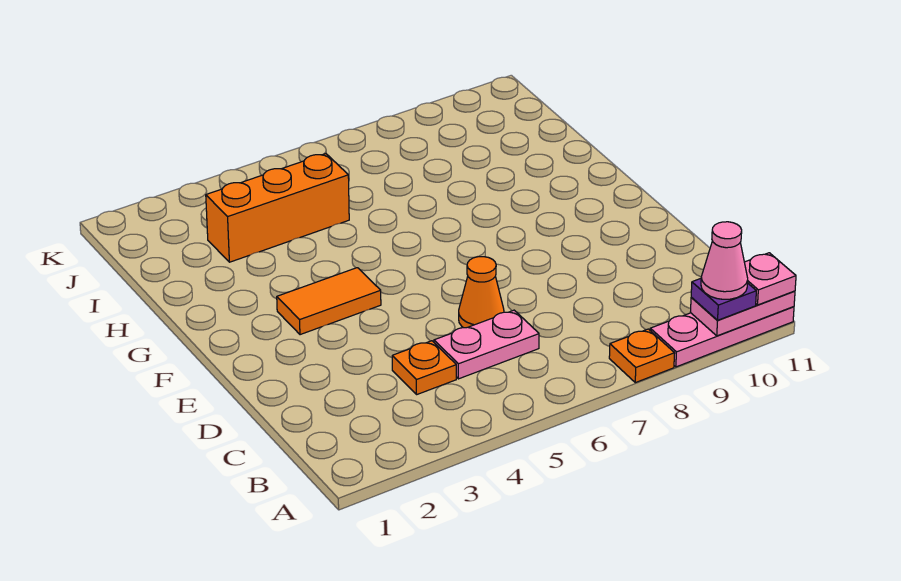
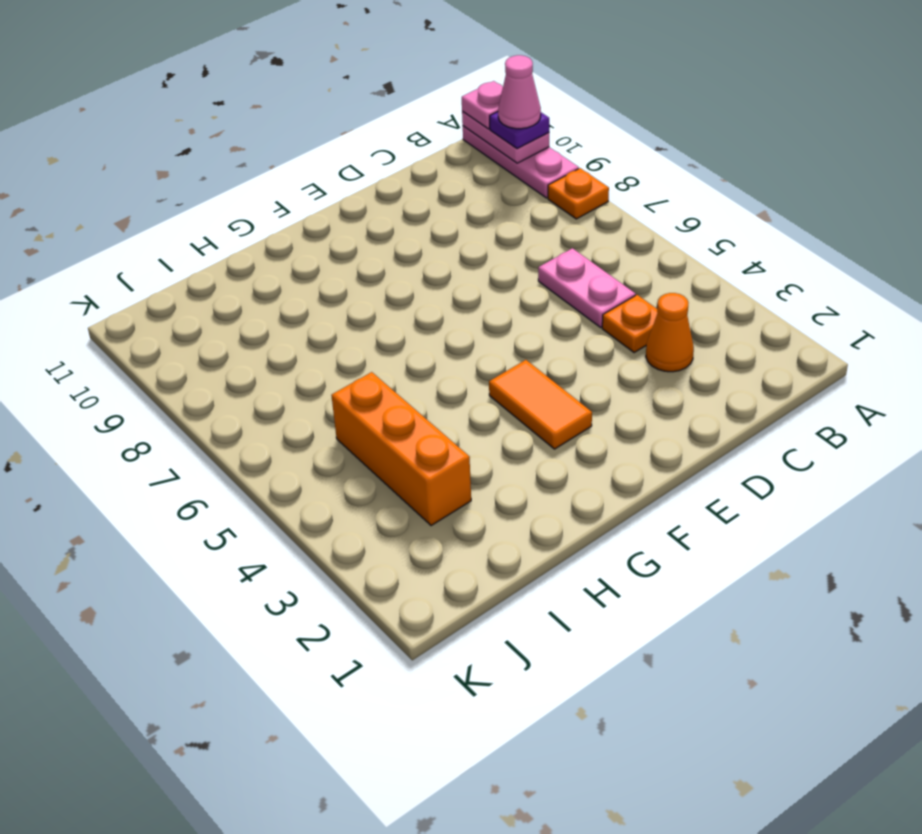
orange cone D6 level 1 -> orange cone C3 level 1

